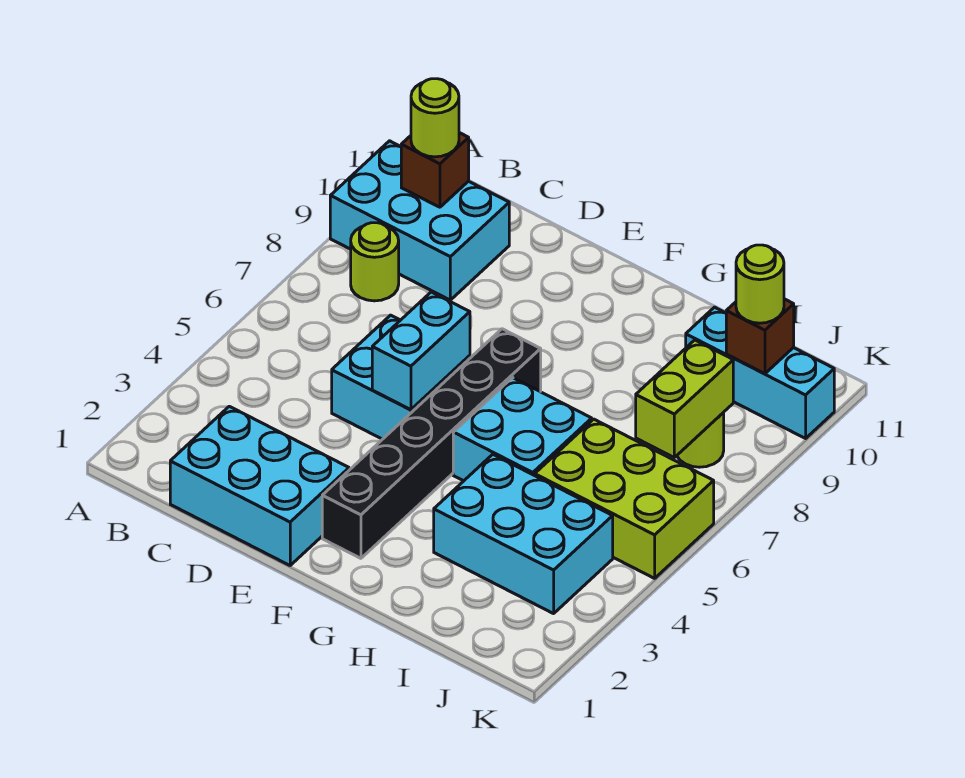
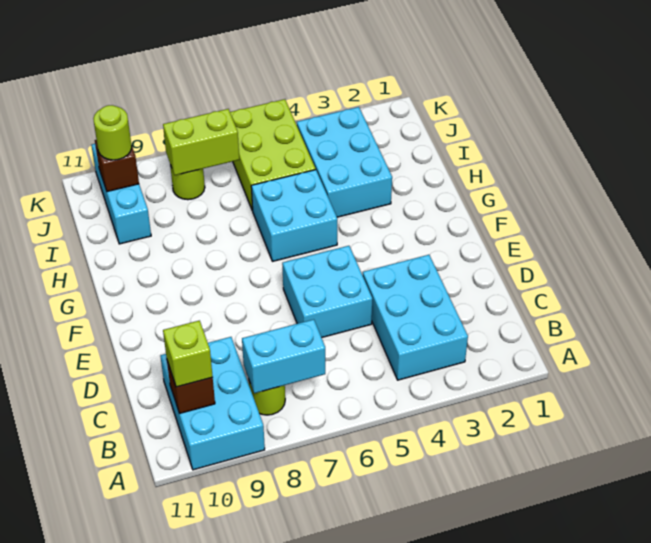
lime round brick B10 level 3 -> lime brick B10 level 3
cyan brick C1:E2 level 1 -> cyan brick B3:D4 level 1
cyan brick E5:E6 level 2 -> cyan brick B7:B8 level 2
black brick F2:F7 level 1 -> none

